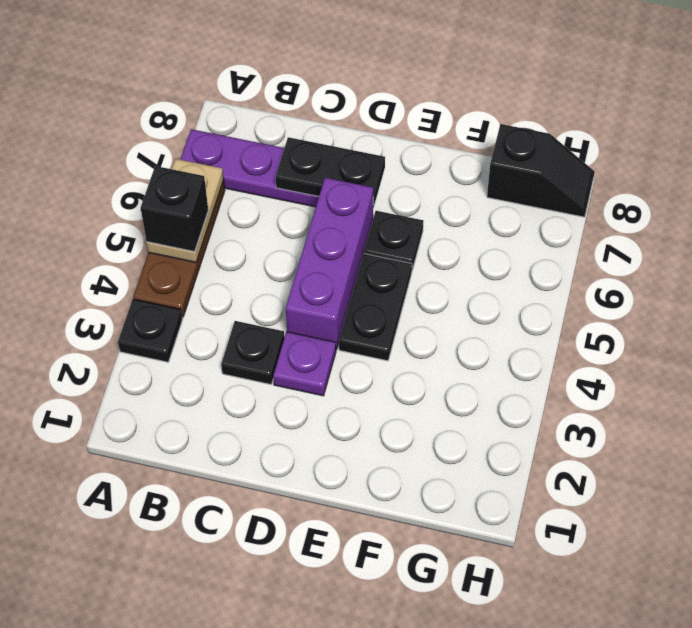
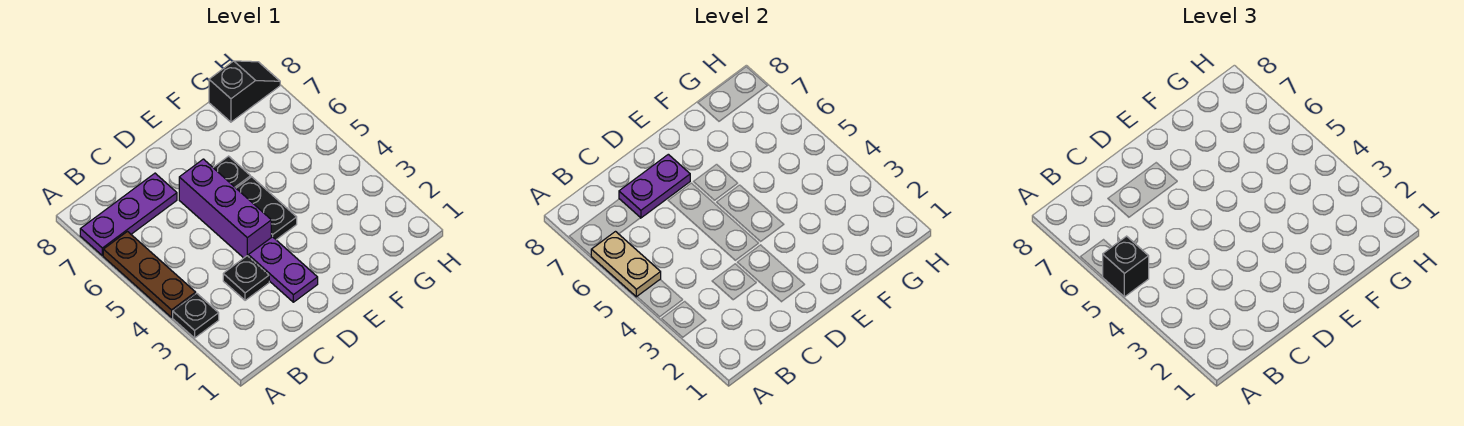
black plate C7:D7 level 2 -> purple plate C7:D7 level 2
purple plate D3 level 1 -> purple plate D2:D3 level 1

